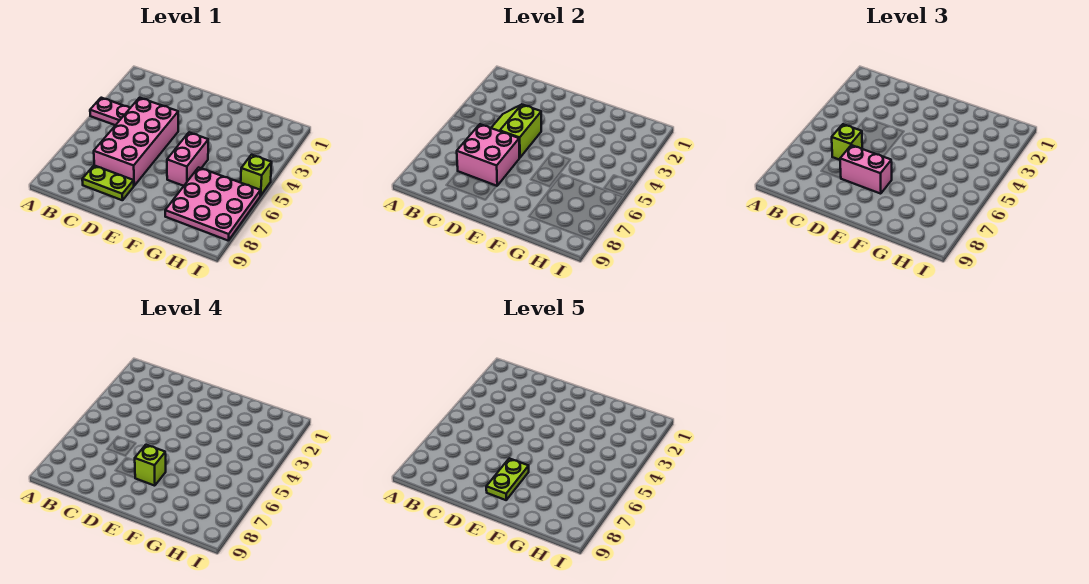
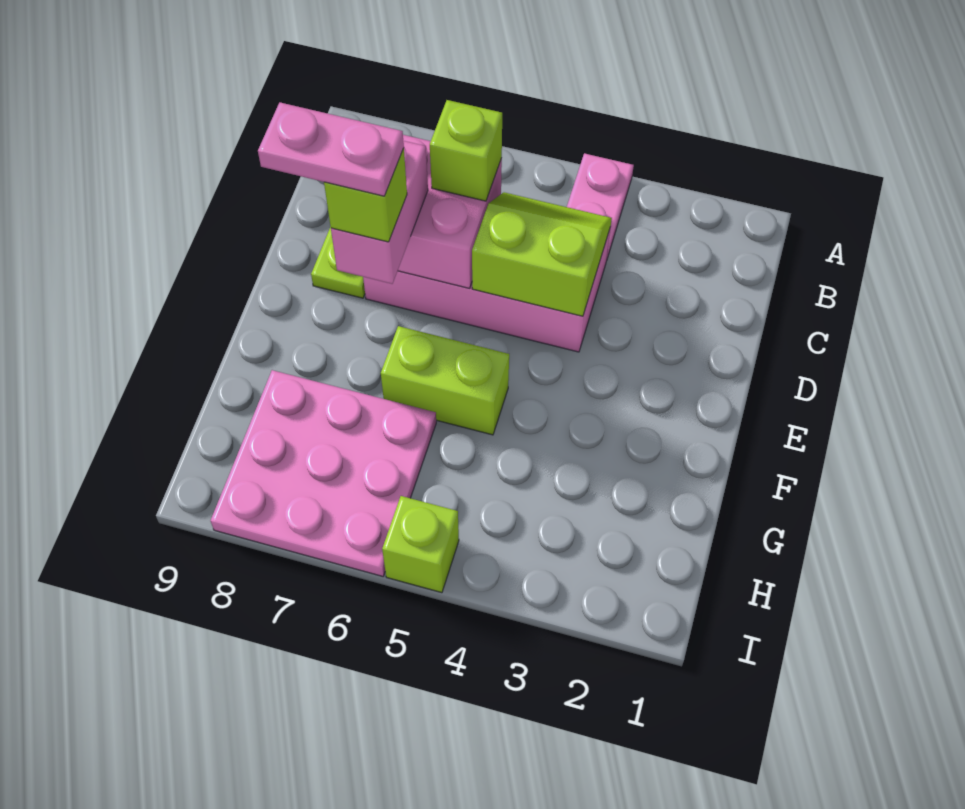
lime plate E7:E8 level 5 -> pink plate E7:E8 level 5
pink brick F5:F6 level 1 -> lime brick F5:F6 level 1

